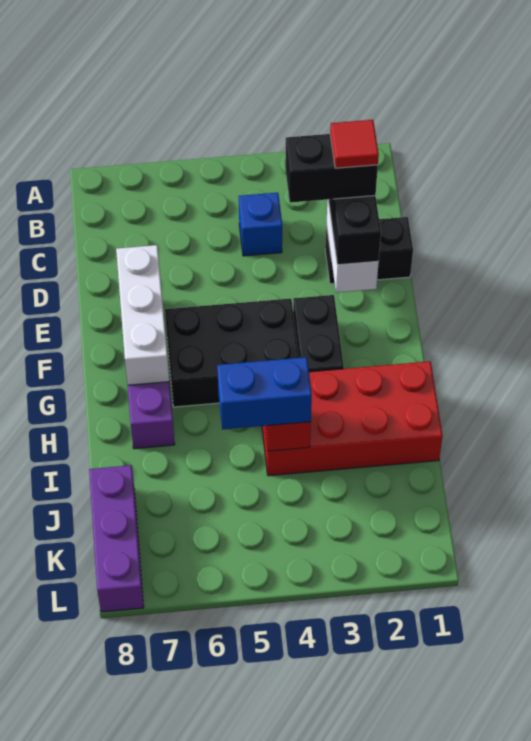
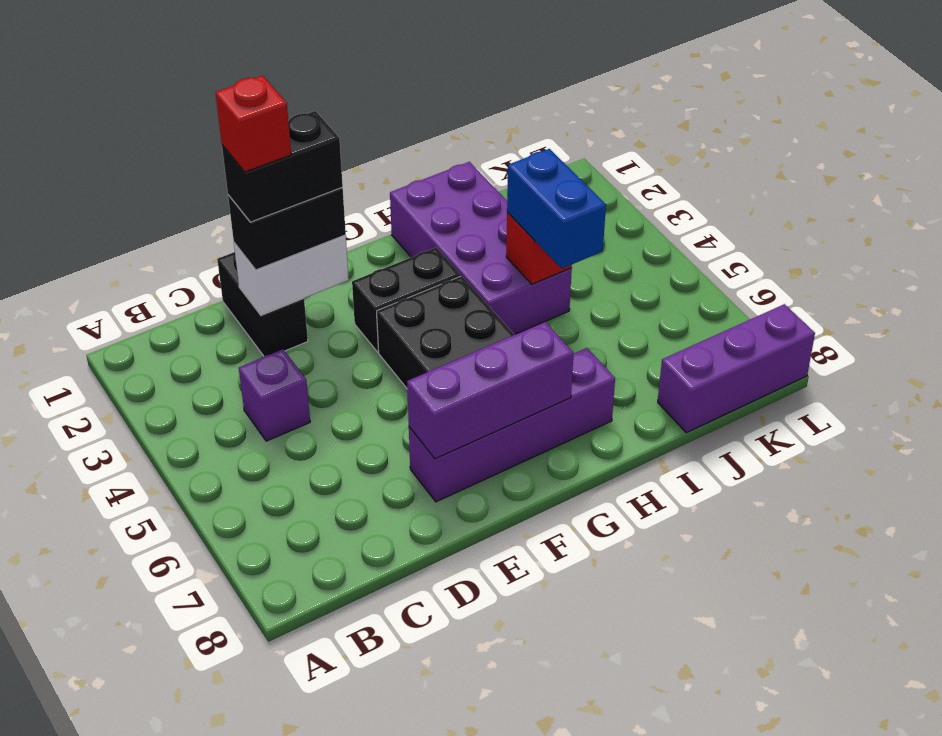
blue brick C4 level 1 -> purple brick C4 level 1
black brick D2:D3 level 4 -> black brick D2:E2 level 4
red tile D2 level 5 -> red brick D2 level 5
white brick E7:G7 level 2 -> purple brick E7:G7 level 2
red brick H1:I4 level 1 -> purple brick H1:I4 level 1

